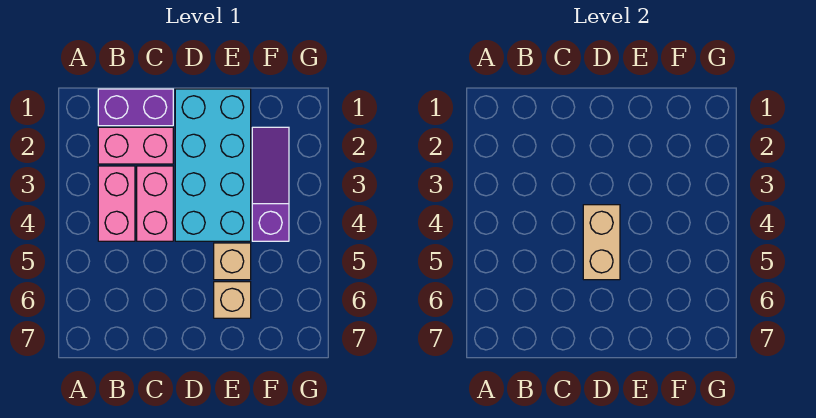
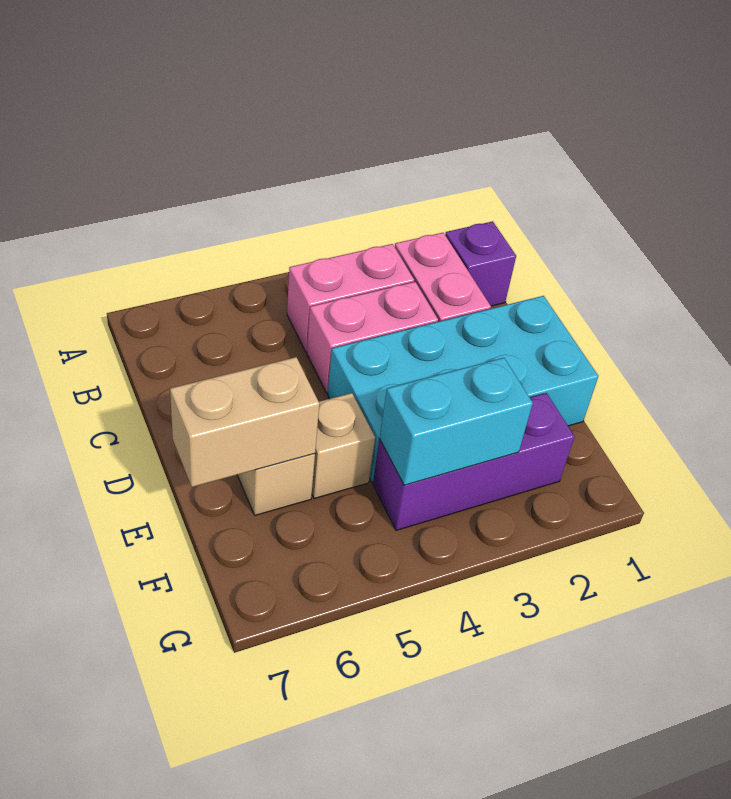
purple brick B1:C1 level 1 -> purple brick B1 level 1
tan brick D4:D5 level 2 -> tan brick E6:E7 level 2
purple slope F2:F4 level 1 top 4 -> purple brick F2:F4 level 1
none -> cyan brick F3:F4 level 2

